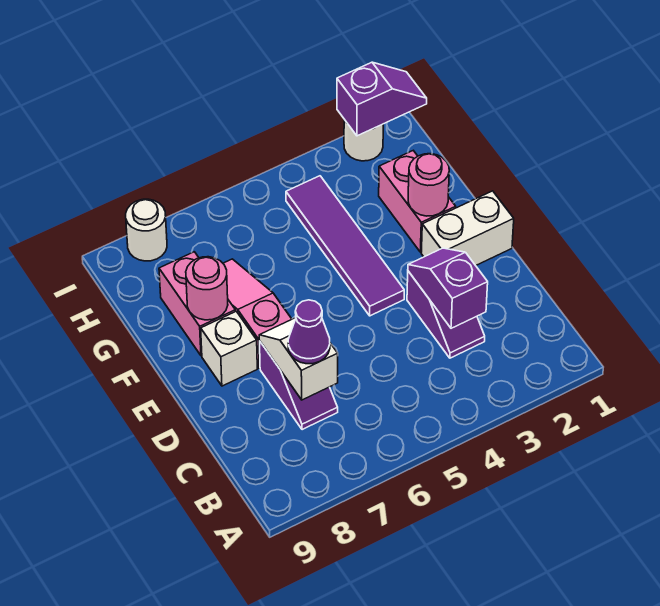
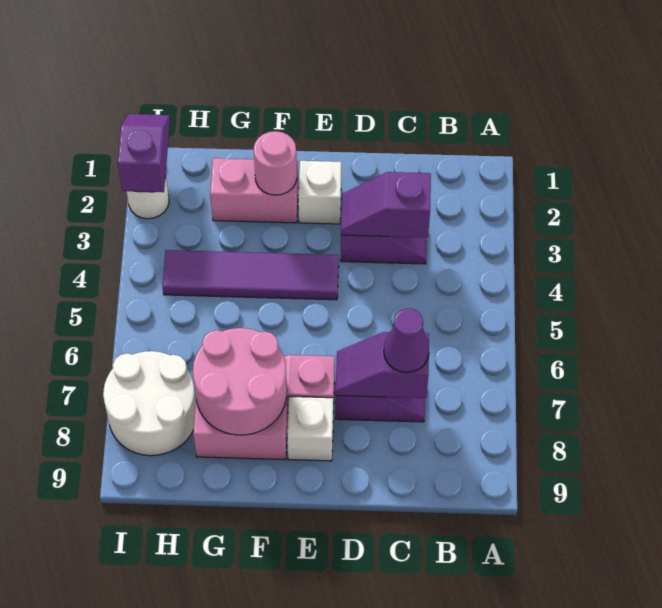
white slope C7:D7 level 2 top C -> purple slope C7:D7 level 2 top C
white brick E1:E2 level 1 -> white brick E2 level 1
pink round brick F8 level 2 -> pink round brick F7:G8 level 2
white round brick I8 level 1 -> white round brick H7:I8 level 1

